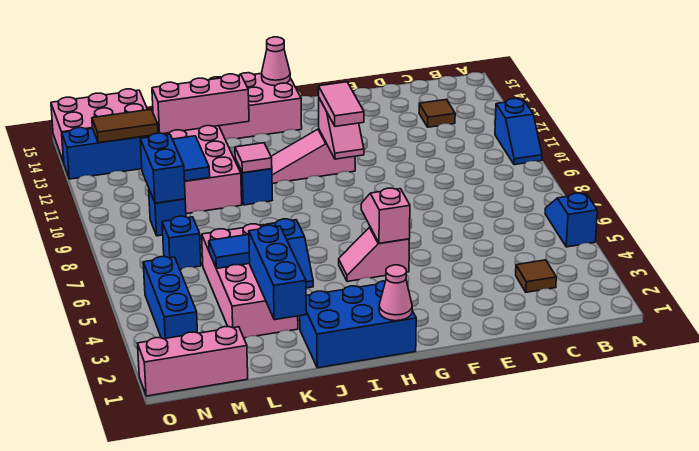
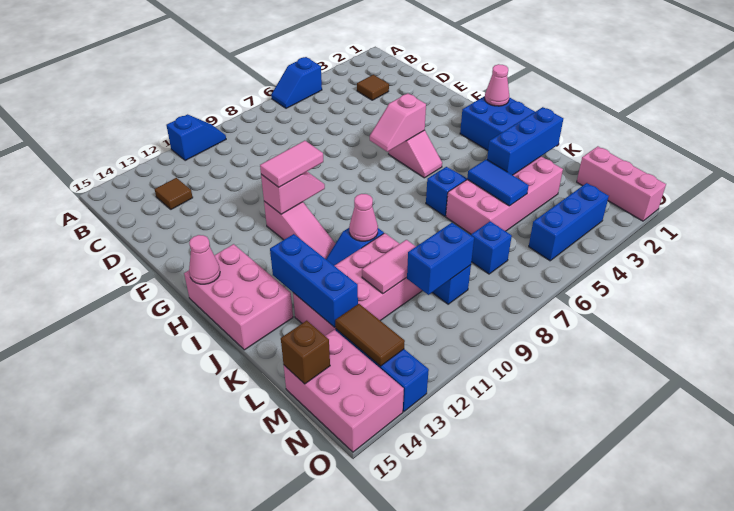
pink tile J10 level 2 -> pink cone J10 level 2
pink brick J13:L13 level 2 -> blue brick J13:L13 level 2
blue tile L10:L11 level 2 -> pink tile L10:L11 level 2
none -> brown brick M15 level 2

